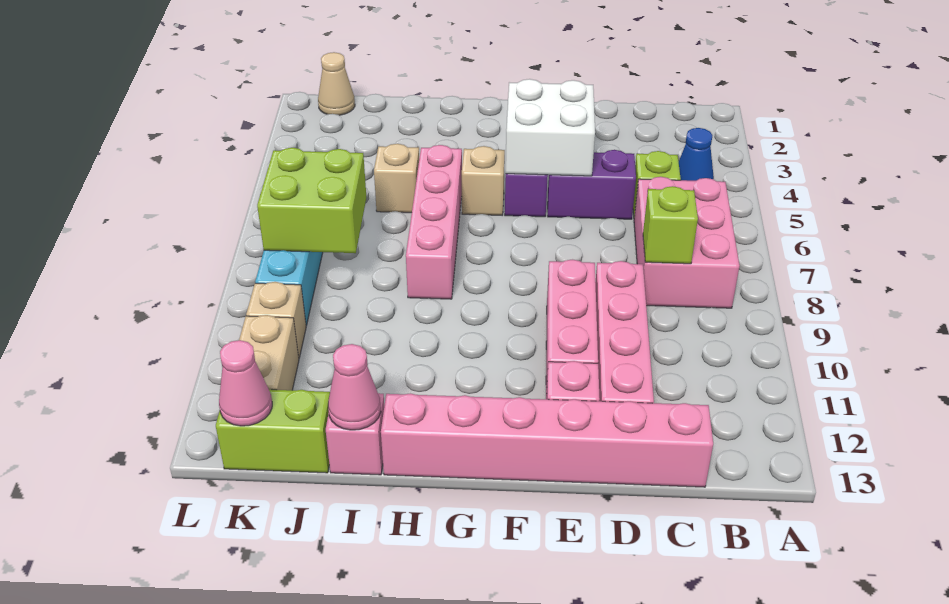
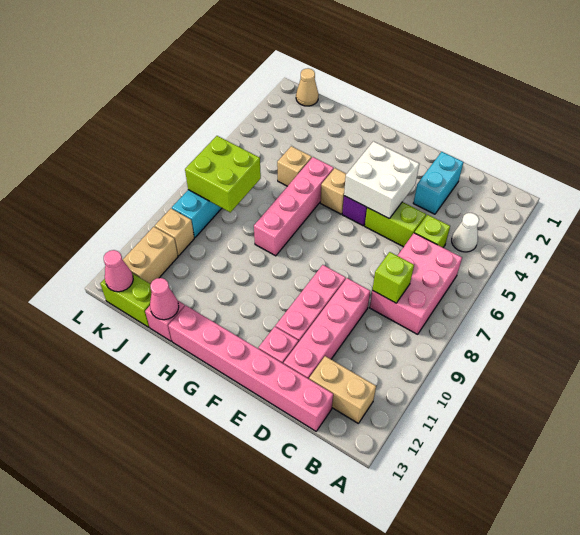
blue cone B4 level 1 -> white cone B4 level 1
none -> tan brick B12:C12 level 1
none -> cyan brick D2:D3 level 1
purple brick D5:E5 level 1 -> lime brick D5:E5 level 1

